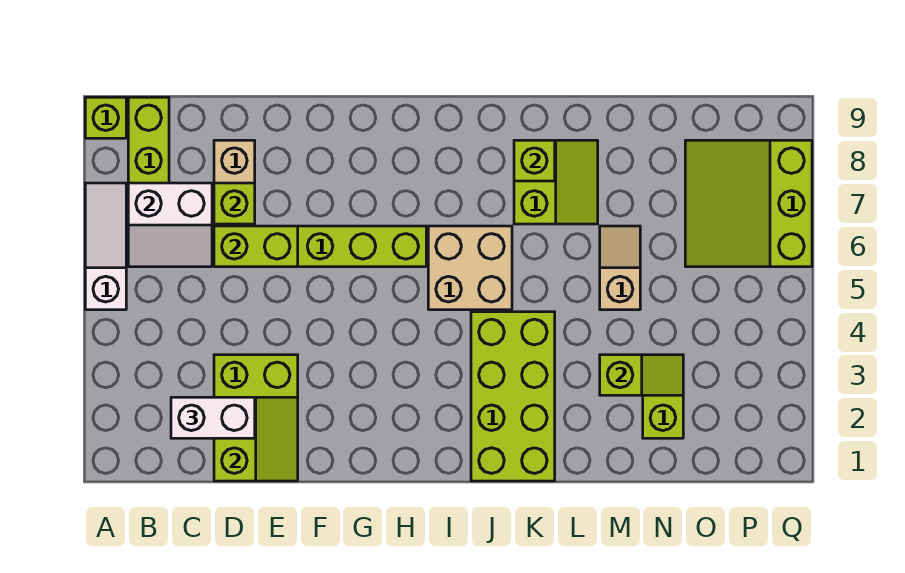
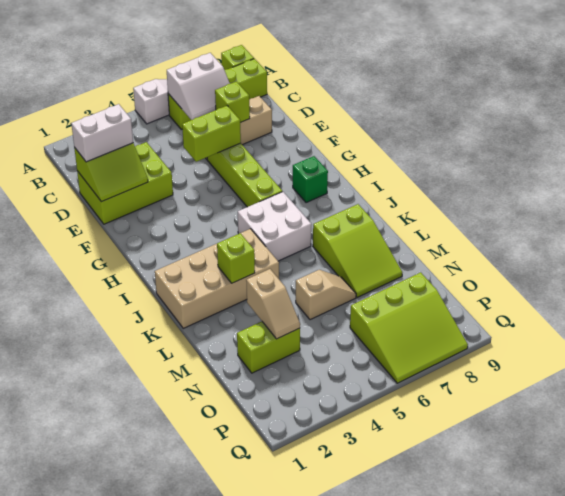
white slope B6:C7 level 2 top 7 -> white slope B6:C7 level 2 top B
white brick C2:D2 level 3 -> white brick D1:D2 level 3
lime brick D6:E6 level 2 -> lime brick E5:E6 level 2
none -> green brick H8 level 1
tan brick I5:J6 level 1 -> white brick I5:J6 level 1
lime brick J1:K4 level 1 -> tan brick J1:K4 level 1
lime slope K7:L8 level 1 top K -> lime slope K7:M8 level 1 top K
lime brick K8 level 2 -> lime brick K3 level 2
lime slope M3:N3 level 2 top M -> tan slope M3:N3 level 2 top M
lime slope O6:Q8 level 1 top Q -> lime slope O6:Q8 level 1 top O

